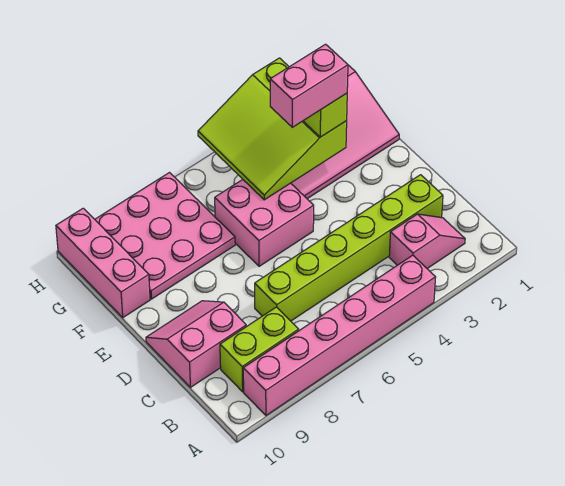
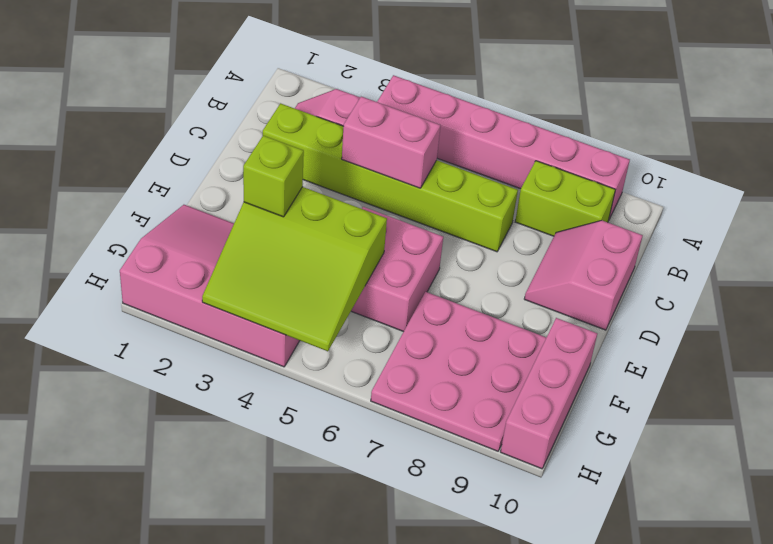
pink slope C9:D10 level 1 top C -> pink slope C9:D10 level 1 top 10
lime slope F3:H5 level 2 top 3 -> lime slope F3:H5 level 2 top F
pink brick F3:F4 level 4 -> pink brick C4:C5 level 2

